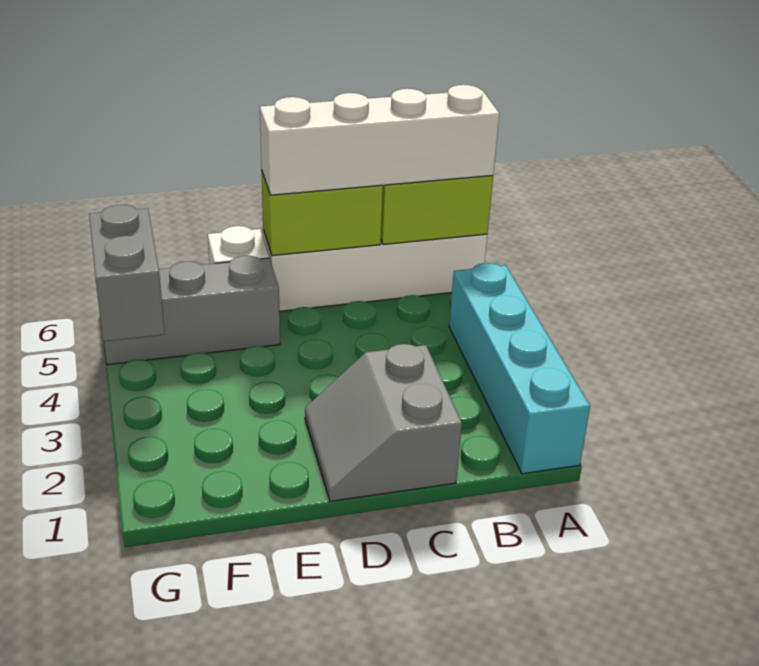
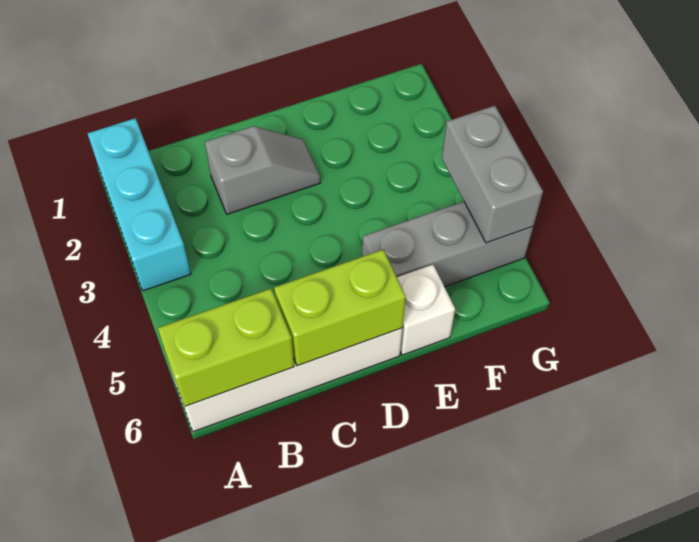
cyan brick A1:A4 level 1 -> cyan brick A1:A3 level 1
white brick A6:D6 level 3 -> none
grey slope C1:D2 level 1 top C -> grey slope C2:D2 level 1 top C

